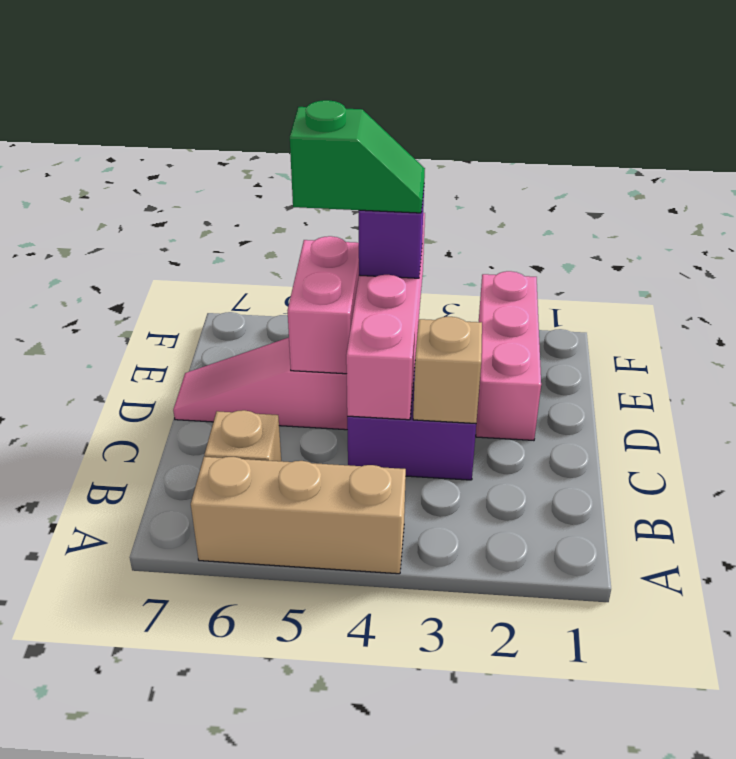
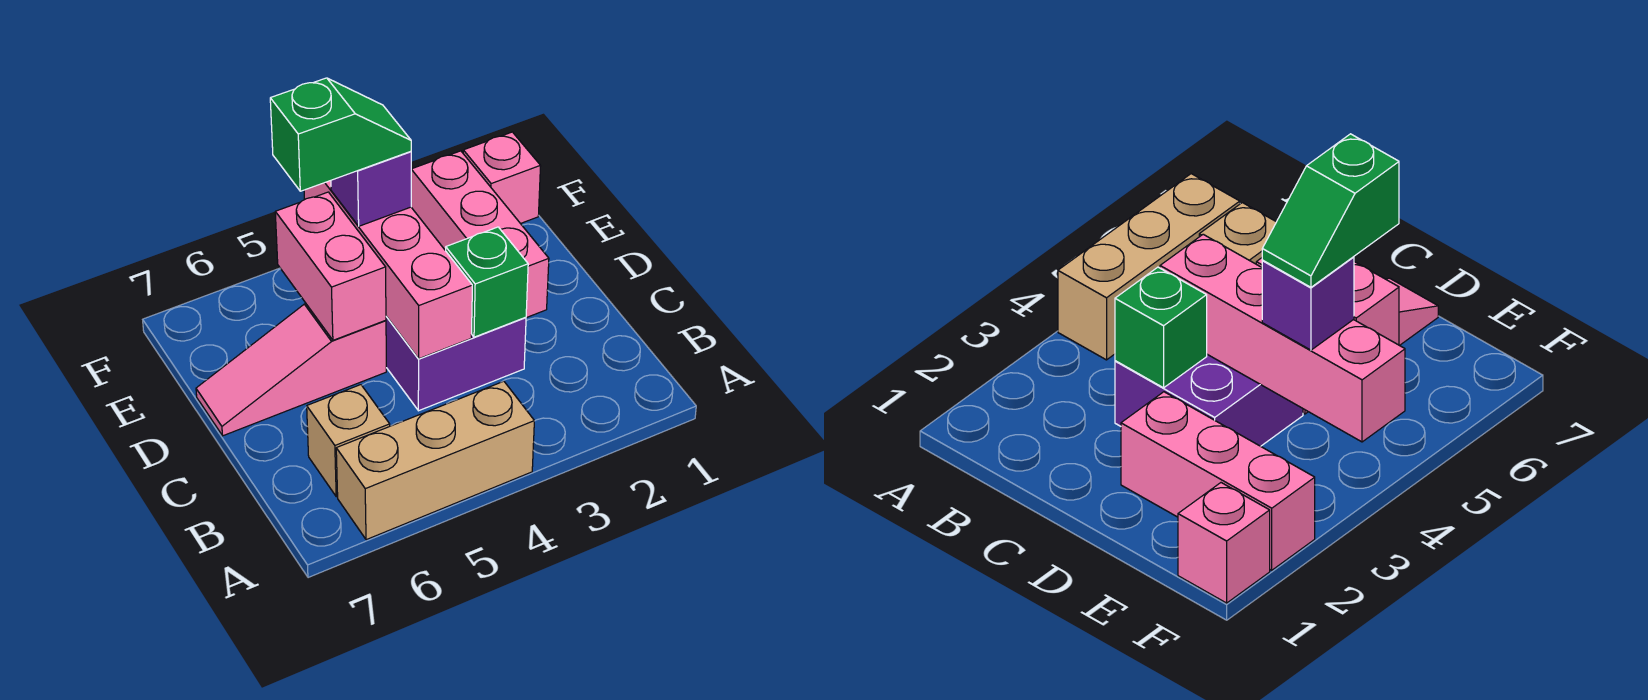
tan brick C3 level 2 -> green brick C3 level 2
none -> pink brick F1 level 1

